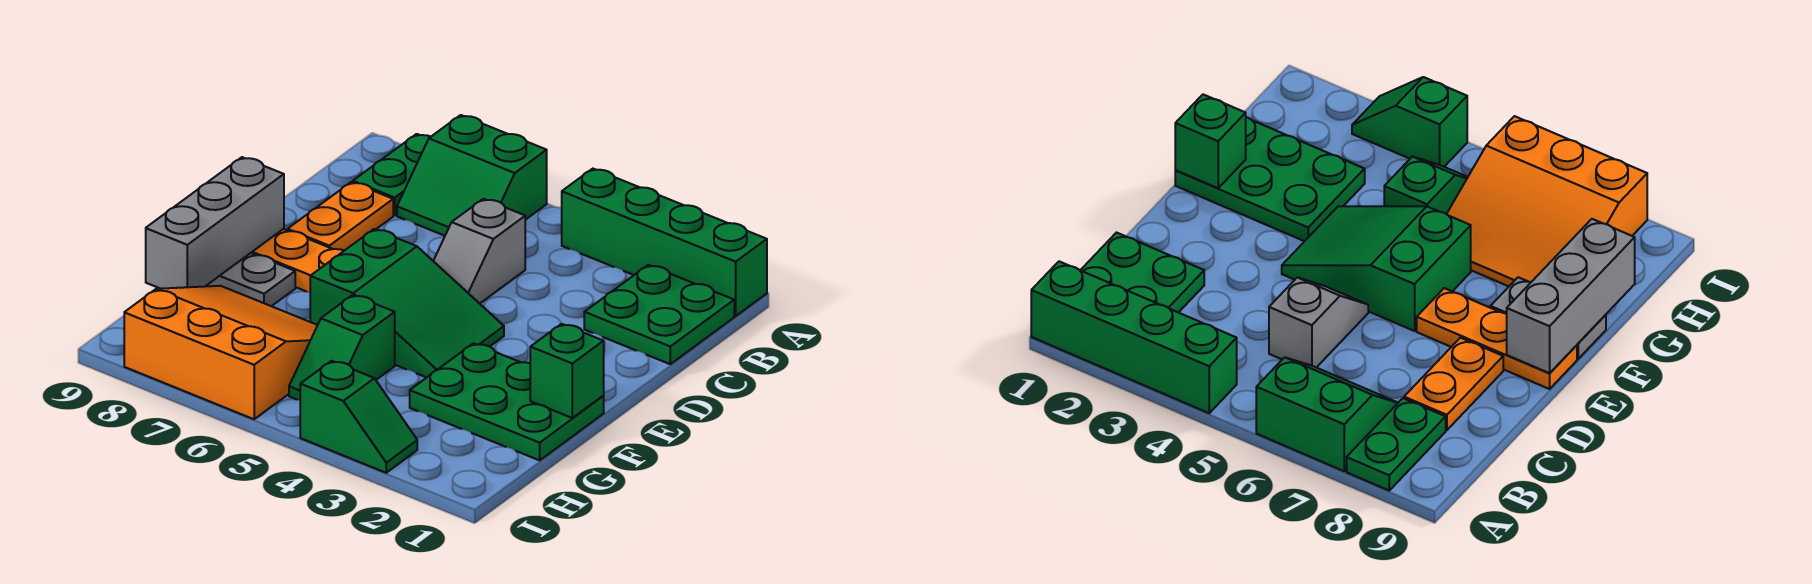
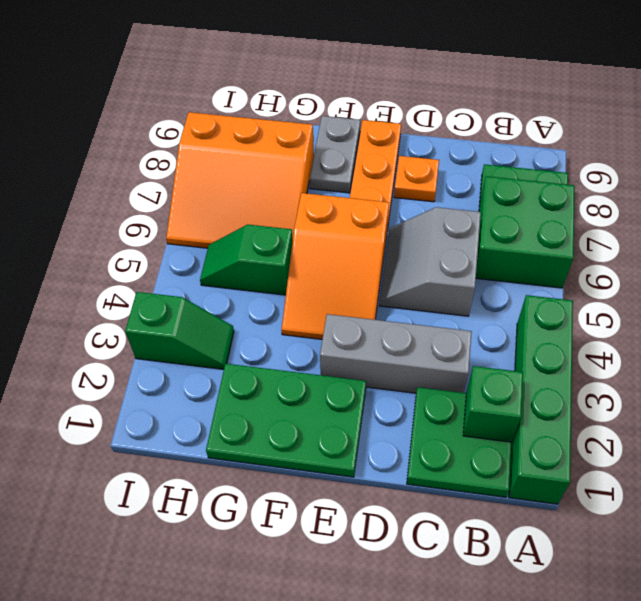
green slope A6:B7 level 1 top A -> green brick A6:B7 level 1
grey slope C5:D5 level 1 top C -> grey slope C5:D6 level 1 top C
orange plate C8:D8 level 1 -> orange plate D8 level 1
green slope E4:F6 level 1 top 6 -> orange slope E4:F6 level 1 top 6
grey brick E9:G9 level 2 -> grey brick C3:E3 level 1
green plate F1:G3 level 1 -> green plate E1:G2 level 1
green brick F1 level 2 -> green brick B2 level 2
orange slope G6:I8 level 1 top I -> orange slope G6:I8 level 1 top 8
green slope I3:I4 level 1 top 4 -> green slope H3:I3 level 1 top I

